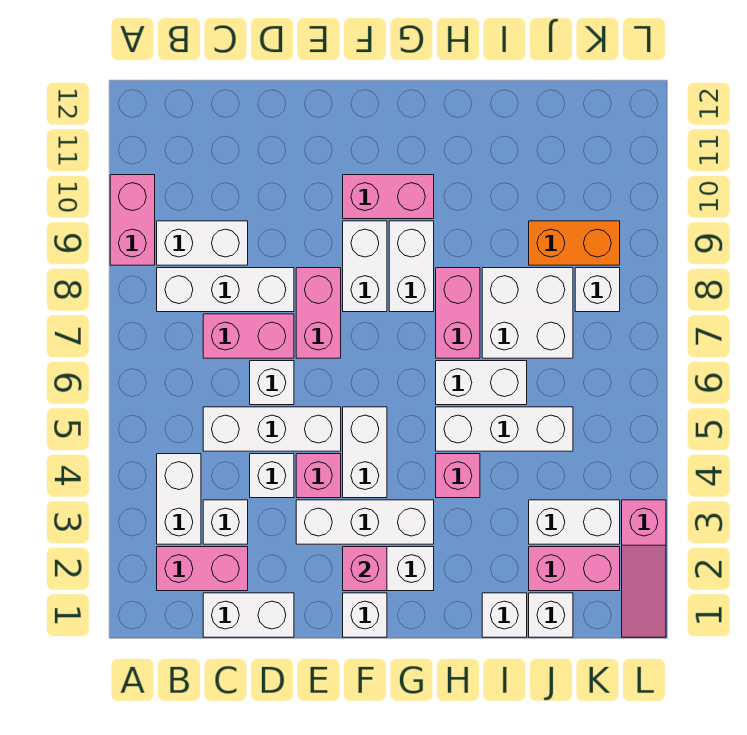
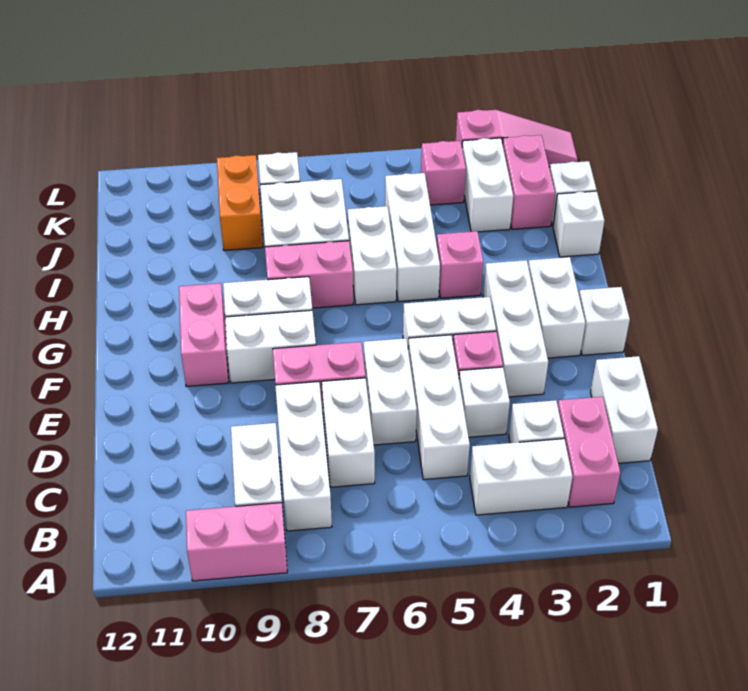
pink brick C7:D7 level 1 -> white brick C7:D7 level 1
white brick D6 level 1 -> white brick D6:E6 level 1
pink brick F2 level 2 -> pink brick K4 level 1

